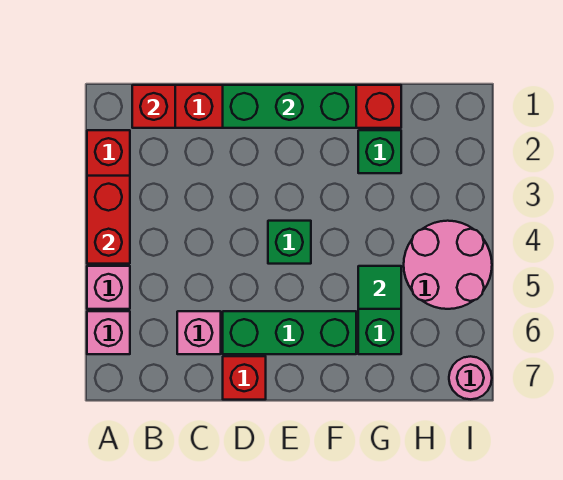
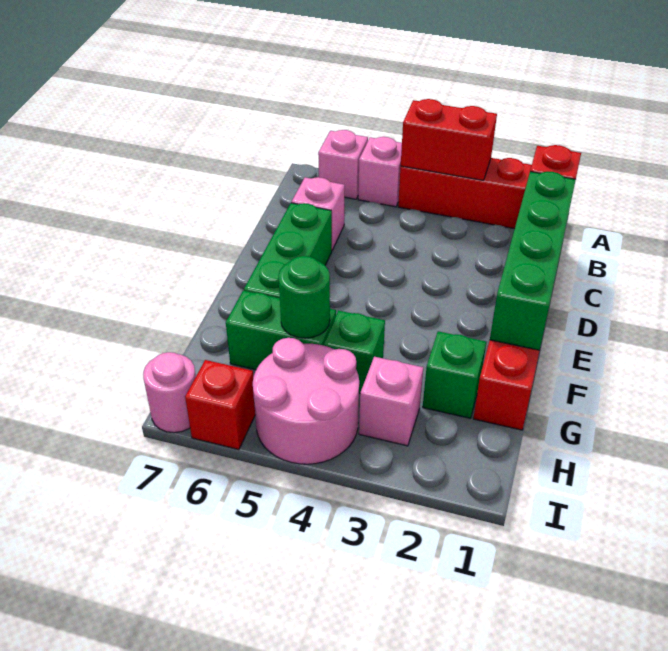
green brick D1:F1 level 2 -> green brick C1:F1 level 2
red brick D7 level 1 -> red brick I6 level 1
green brick E4 level 1 -> green brick G4 level 1
green tile G5 level 2 -> green round brick G5 level 2
none -> pink brick H3 level 1

